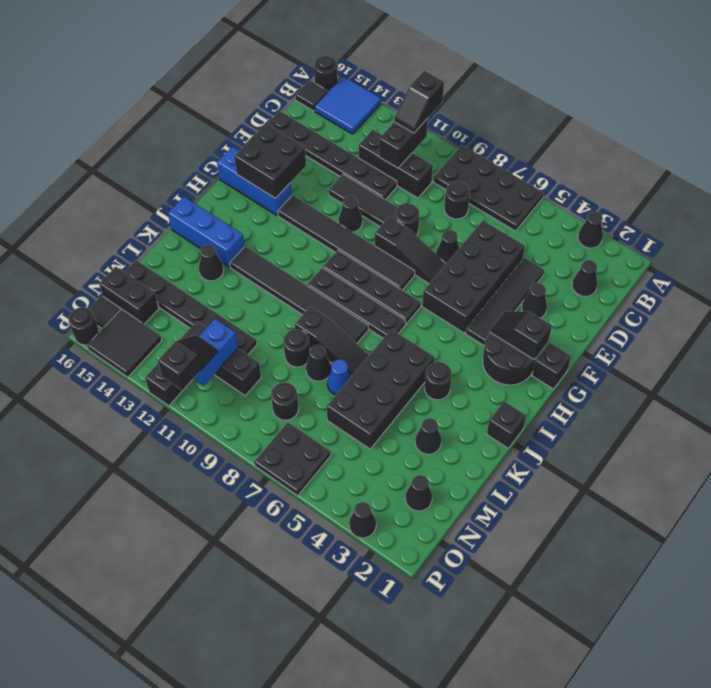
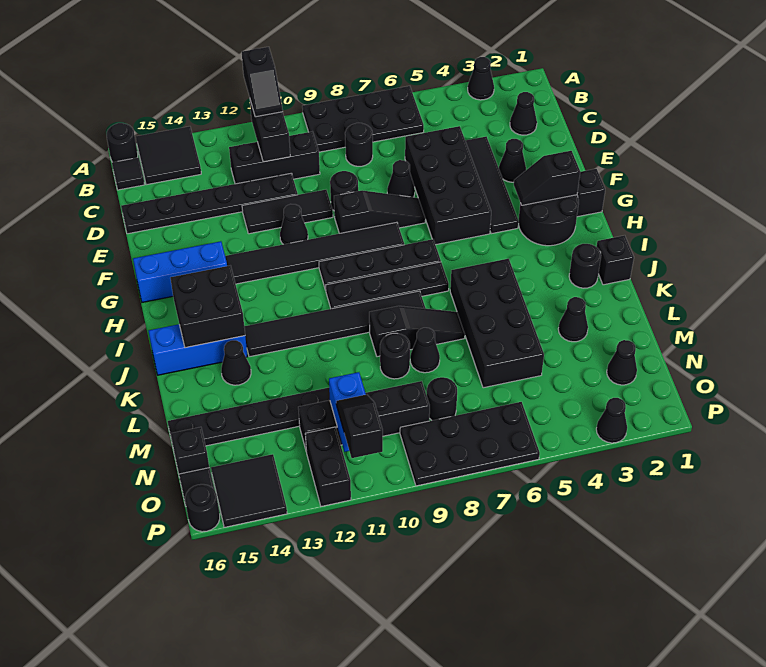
blue tile A14:B15 level 1 -> black tile A14:B15 level 1
black brick F14:G15 level 2 -> black brick I14:J15 level 2
black round brick J4 level 1 -> black round brick J2 level 1
blue cone L7 level 1 -> none
black brick N10:N12 level 1 -> black brick N9:N12 level 1
black brick N15:N16 level 1 -> black brick N16 level 1
black plate O6:P7 level 1 -> black plate O6:P9 level 1

